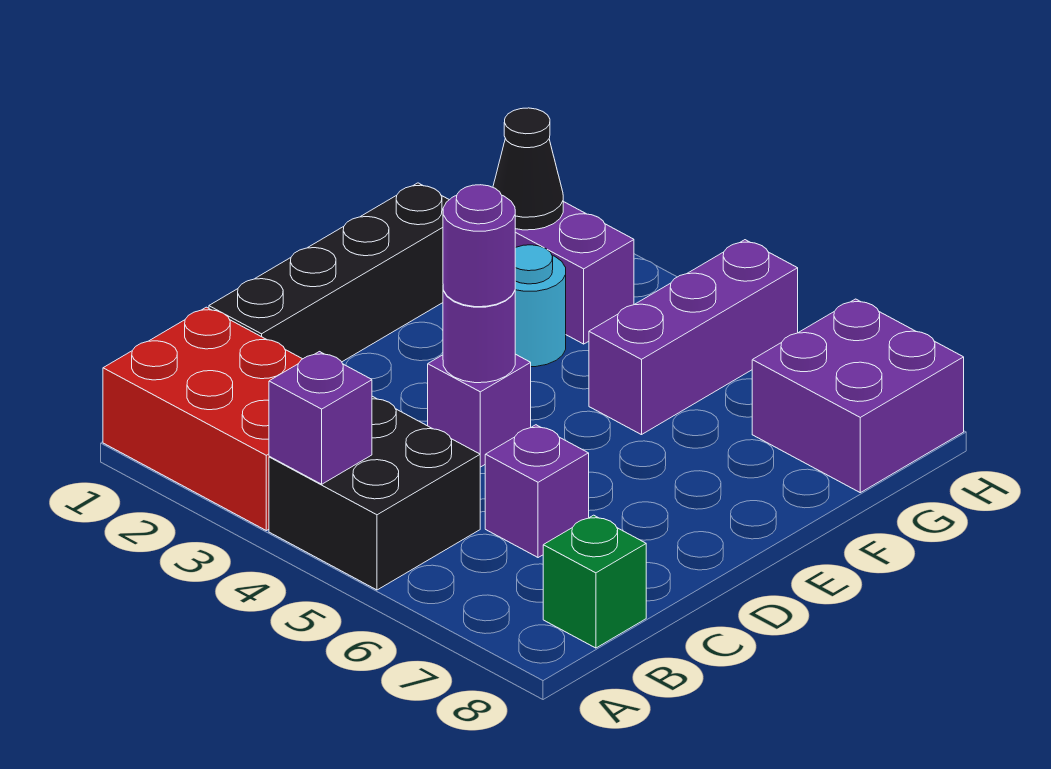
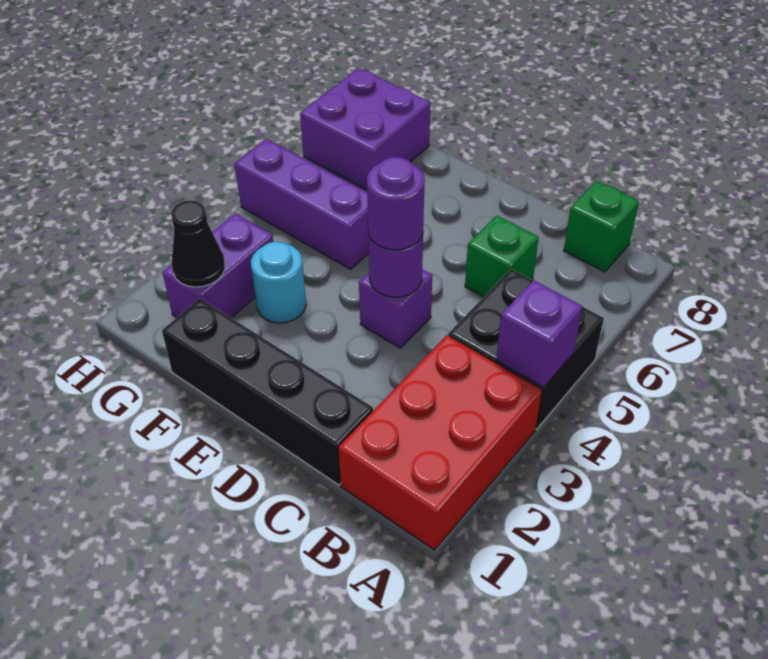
purple brick C6 level 1 -> green brick C6 level 1

